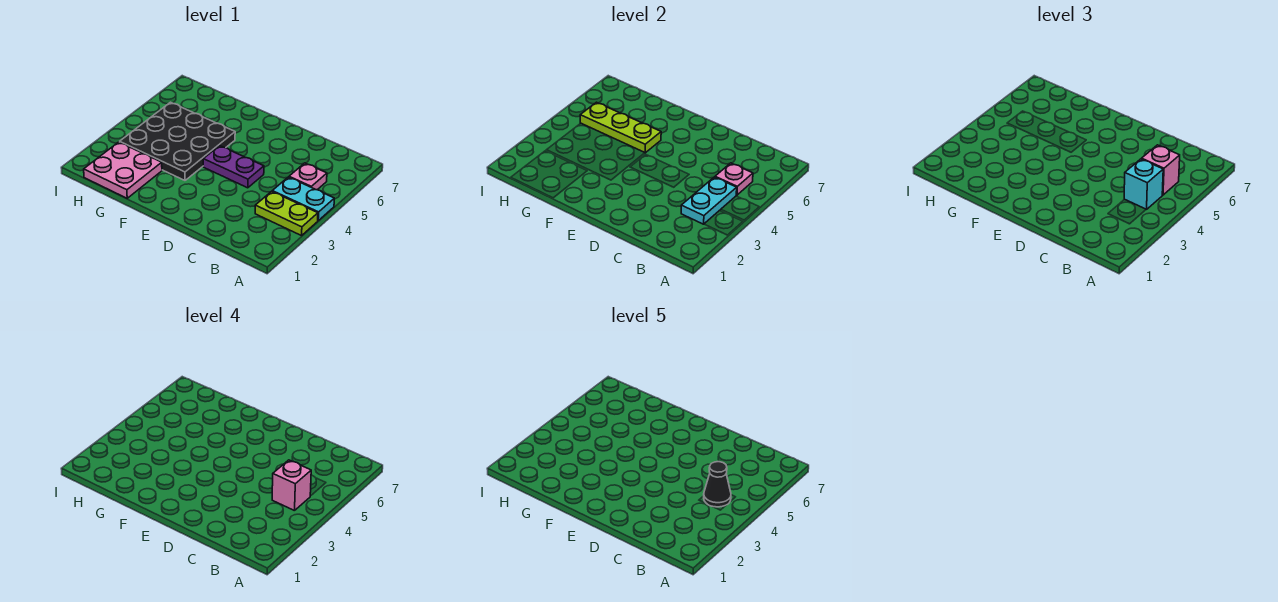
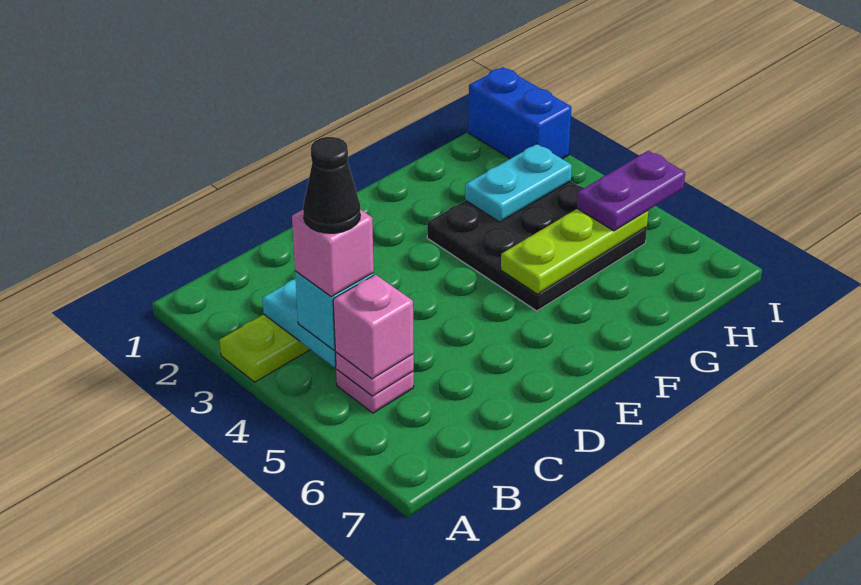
cyan plate A4:B4 level 1 -> cyan plate G3:H3 level 2
purple plate D4:E4 level 1 -> purple plate H5:I5 level 3
pink plate G1:H2 level 1 -> none
none -> blue brick I1:I2 level 1

